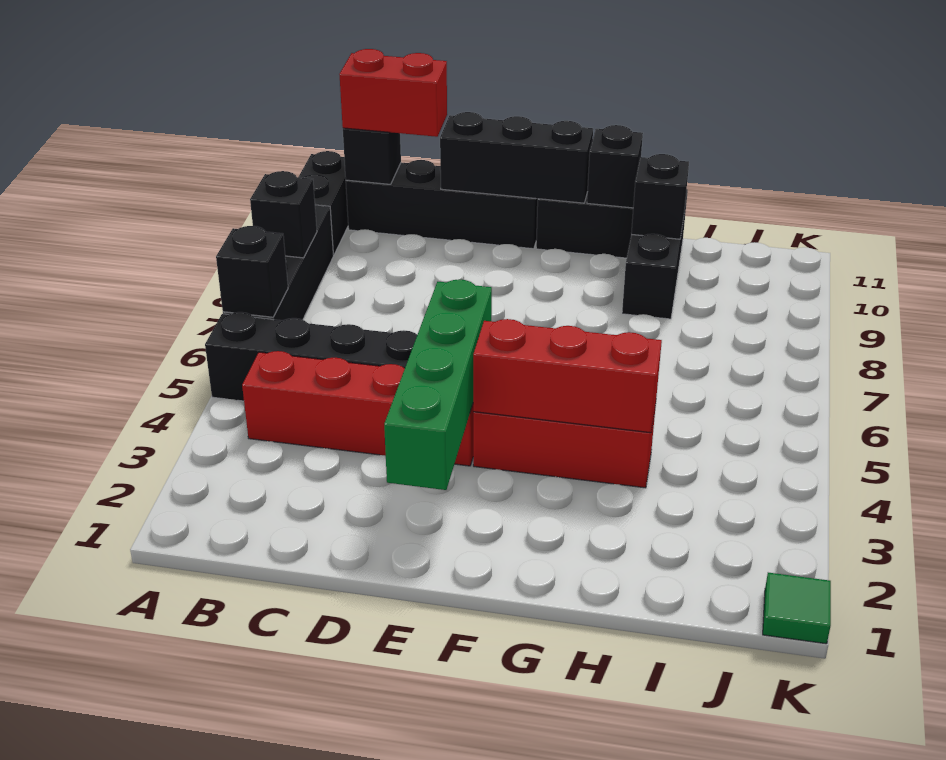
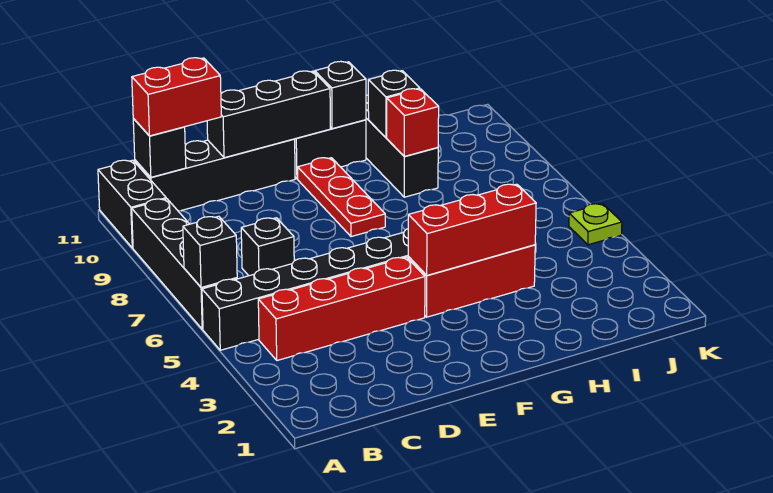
black brick A8 level 2 -> black brick C7 level 1
green brick E2:E5 level 2 -> none
none -> red plate F8:F10 level 1
none -> red brick H9 level 2
green tile K1 level 1 -> none
none -> lime plate K5 level 1

